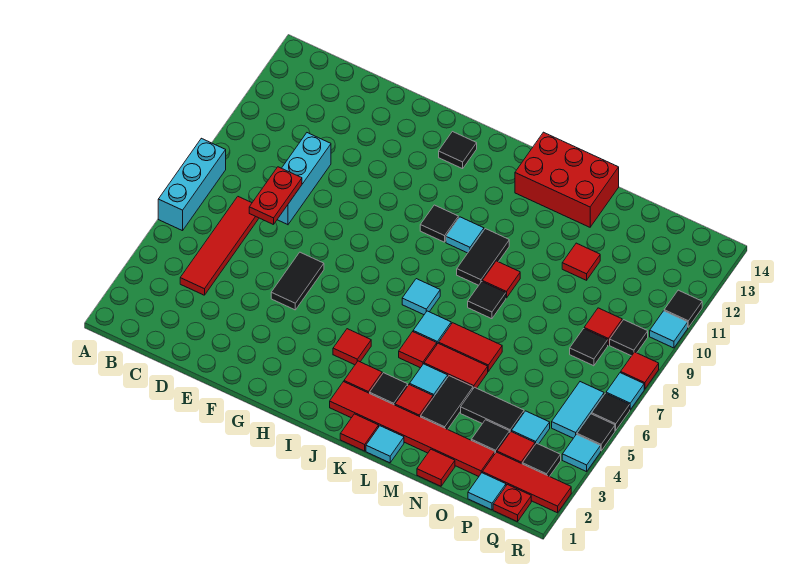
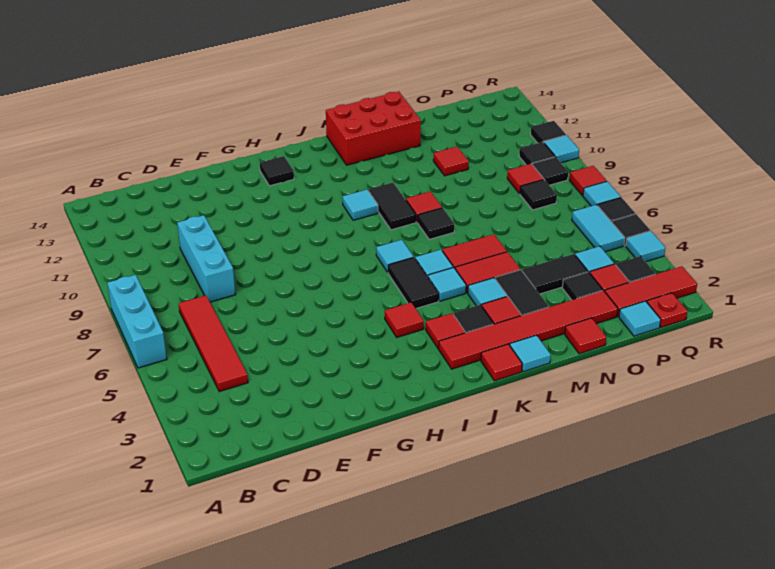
red plate D7:D8 level 2 -> none
black tile F5:F6 level 1 -> black tile J5:J6 level 1
black tile I10 level 1 -> black tile Q10 level 1
red tile K5 level 1 -> cyan tile K5 level 1

